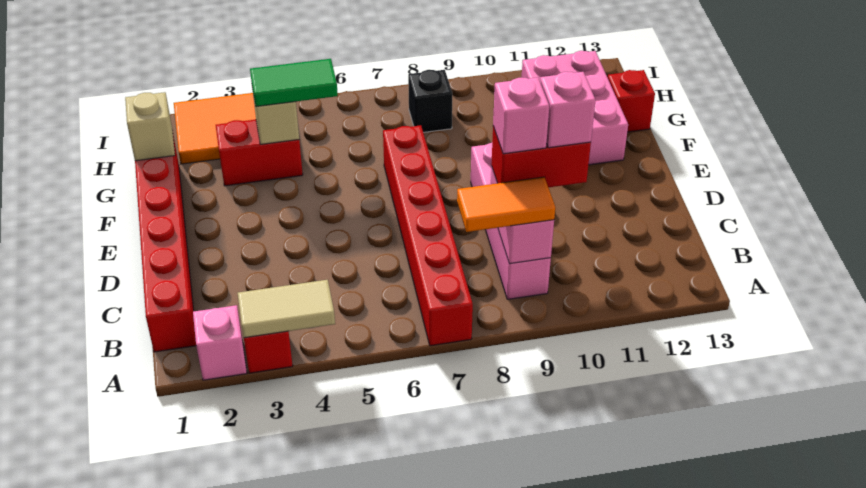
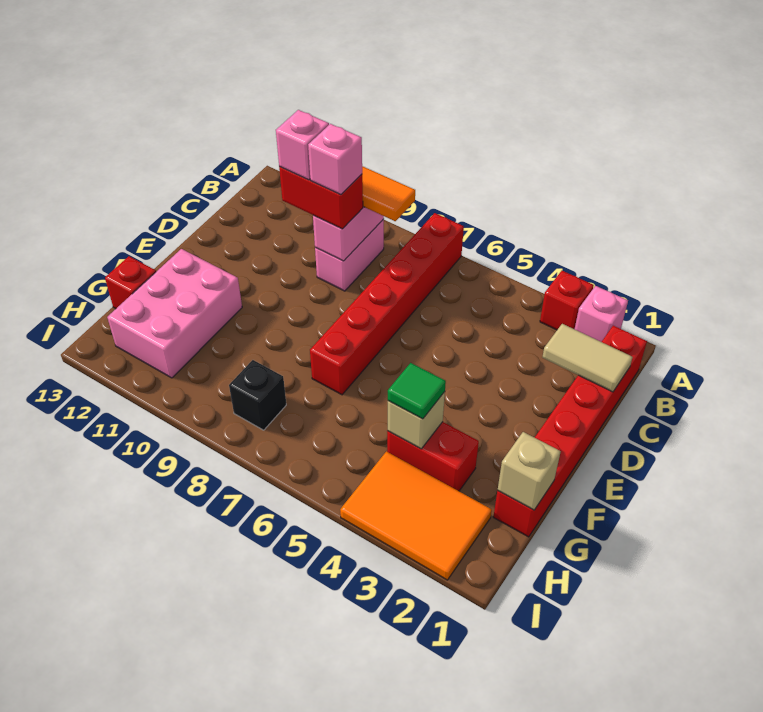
tan tile A3:A4 level 2 -> tan tile C1:C2 level 2
pink brick B9:E9 level 1 -> pink brick B9:C9 level 1
green tile G4:G5 level 3 -> green tile G4 level 3

